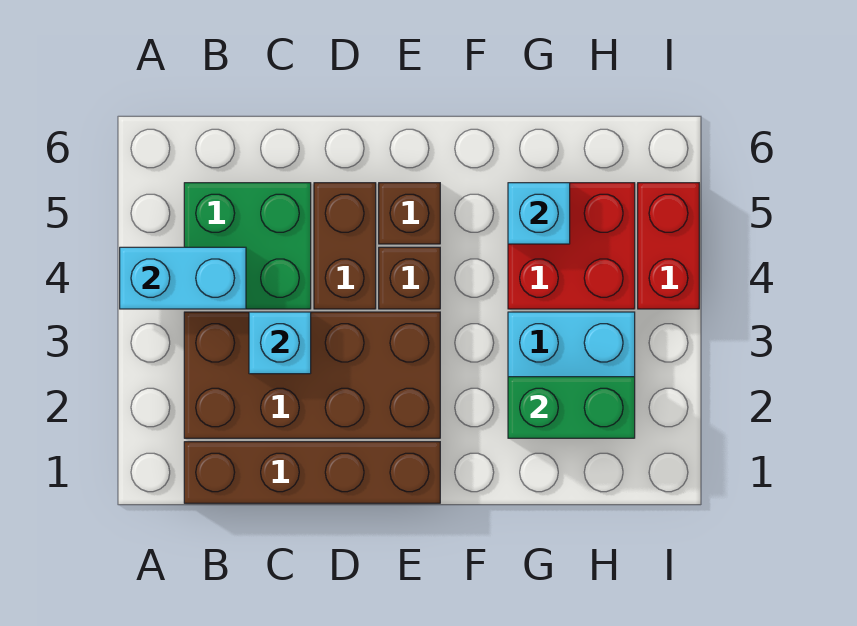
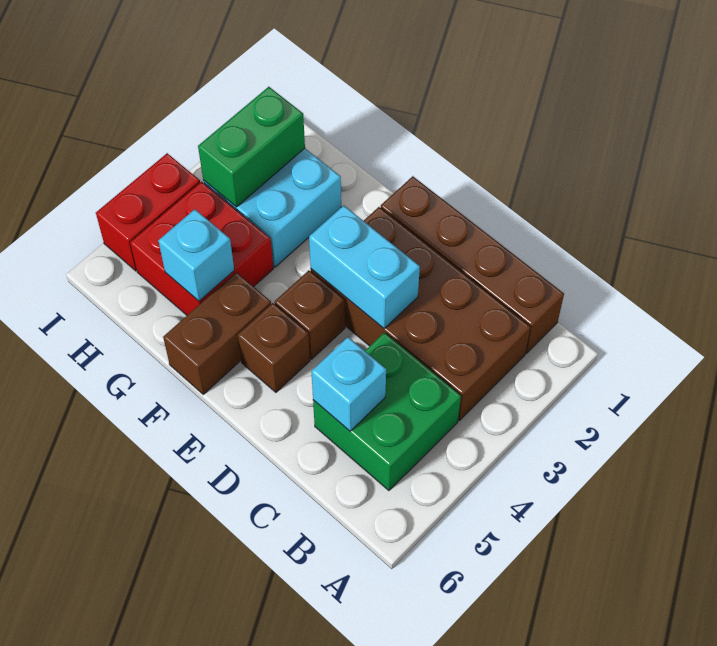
cyan brick A4:B4 level 2 -> cyan brick D3:E3 level 2
cyan brick C3 level 2 -> cyan brick C5 level 2
brown brick D4:D5 level 1 -> brown brick F5:F6 level 1
green brick G2:H2 level 2 -> green brick H2:H3 level 2

